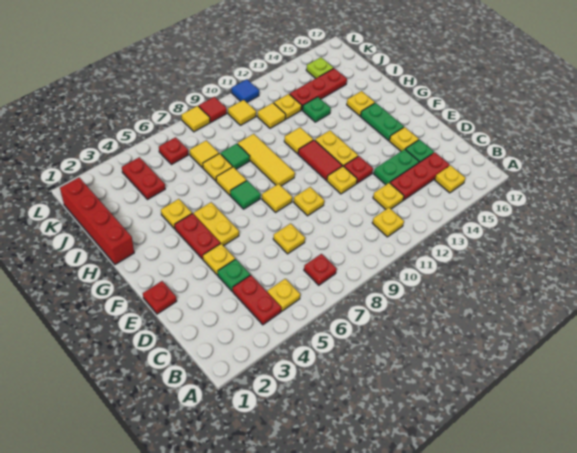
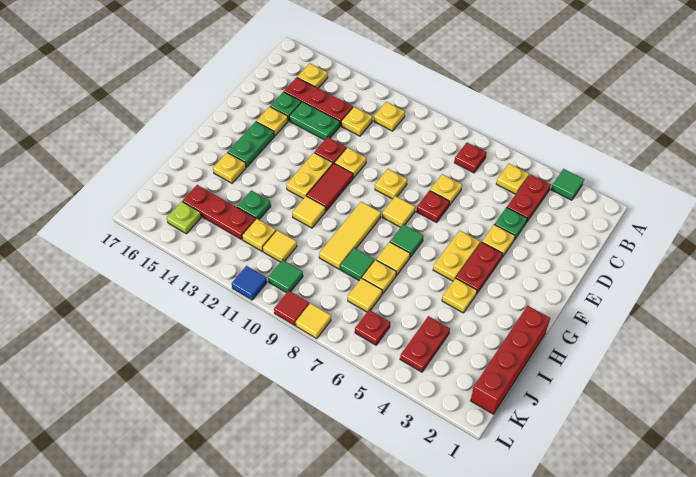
none -> green tile A3 level 1
red plate E1 level 1 -> red plate E7 level 1
yellow tile K10 level 1 -> green tile K10 level 1

